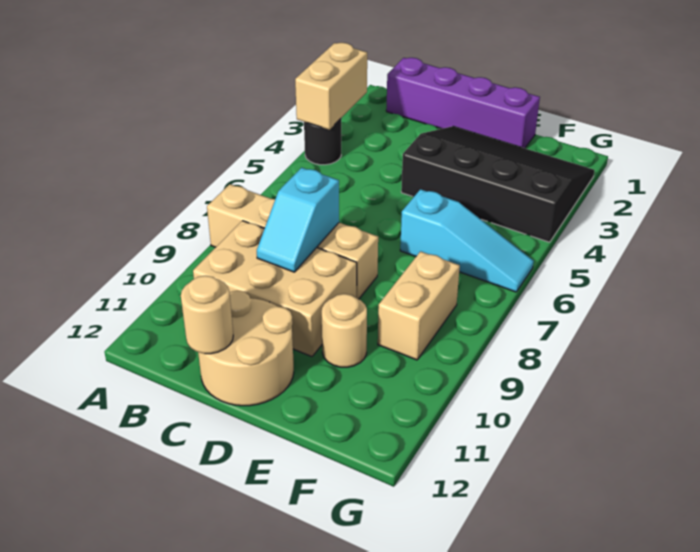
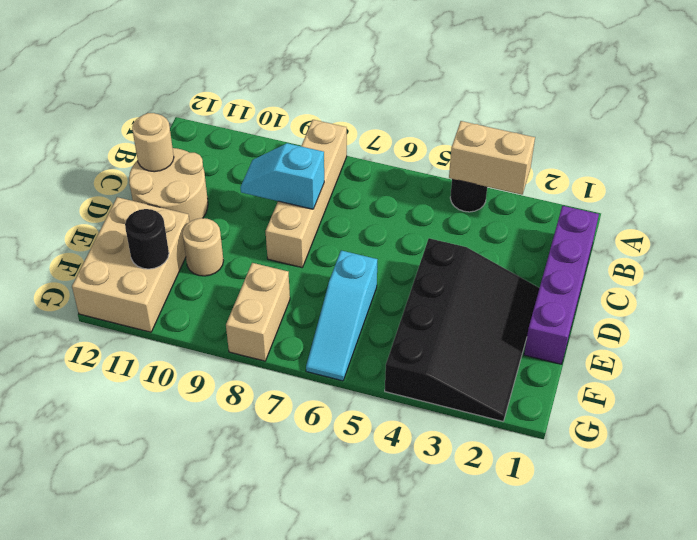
tan brick B9:D10 level 1 -> tan brick E11:G12 level 1
tan brick F8:F9 level 1 -> tan brick F8:G8 level 1
none -> black round brick F11 level 2

